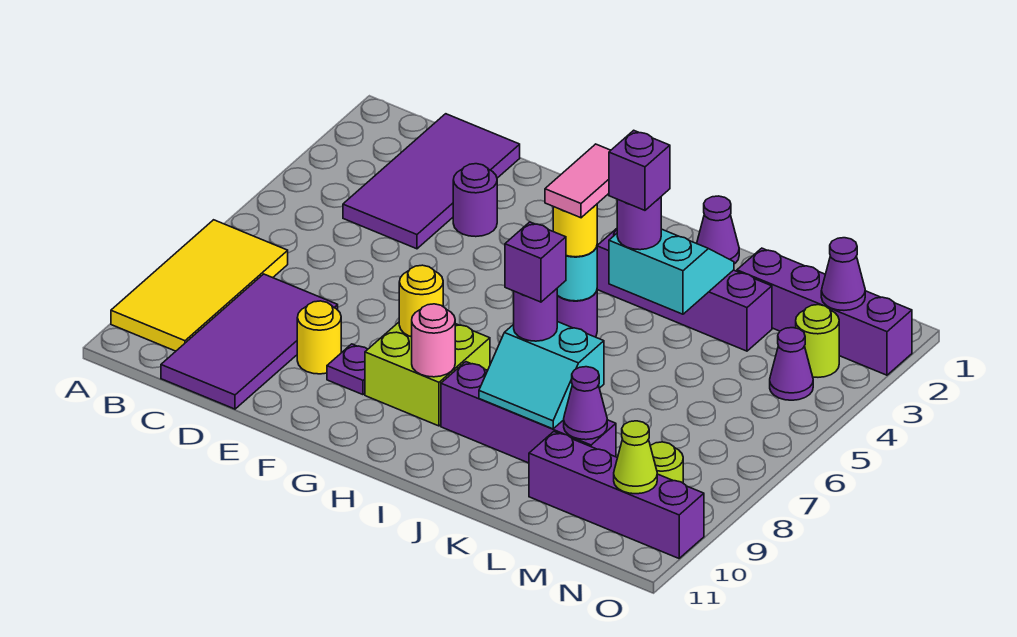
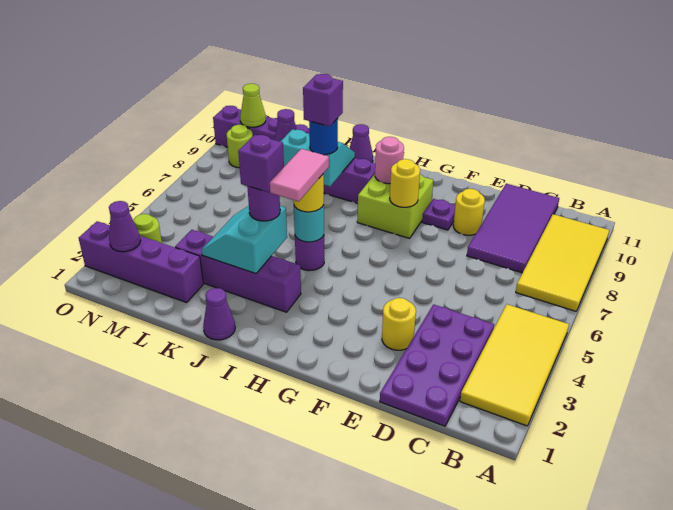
none -> yellow tile A2:B5 level 1
purple tile C1:D4 level 1 -> purple plate C1:D4 level 1
purple round brick E3 level 1 -> yellow round brick E3 level 1
cyan slope J3:K4 level 2 top 4 -> cyan slope J3:K4 level 2 top J
purple round brick J8 level 3 -> blue round brick J8 level 3
purple cone N4 level 1 -> purple cone J11 level 1

